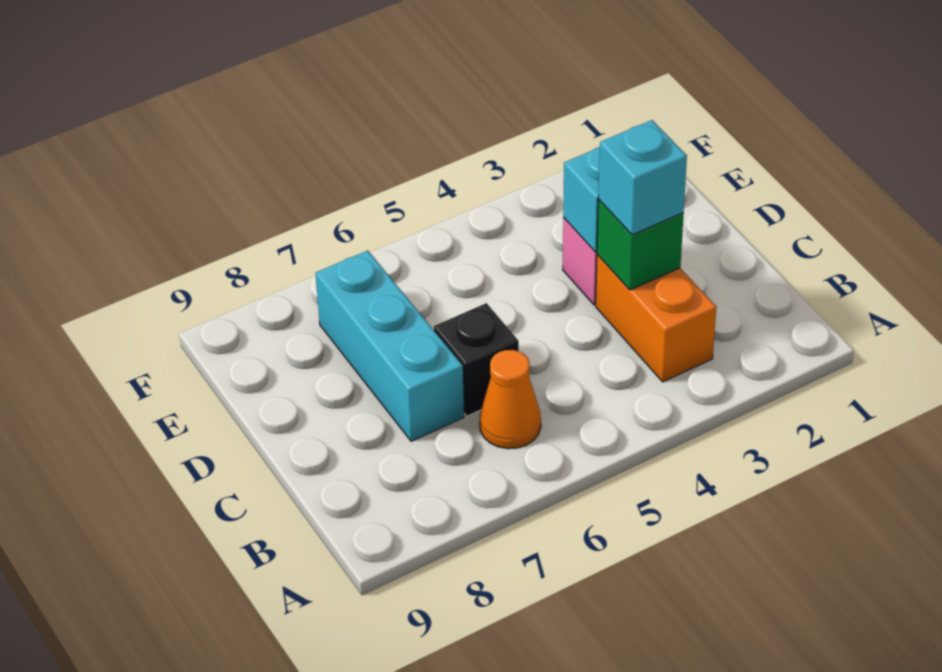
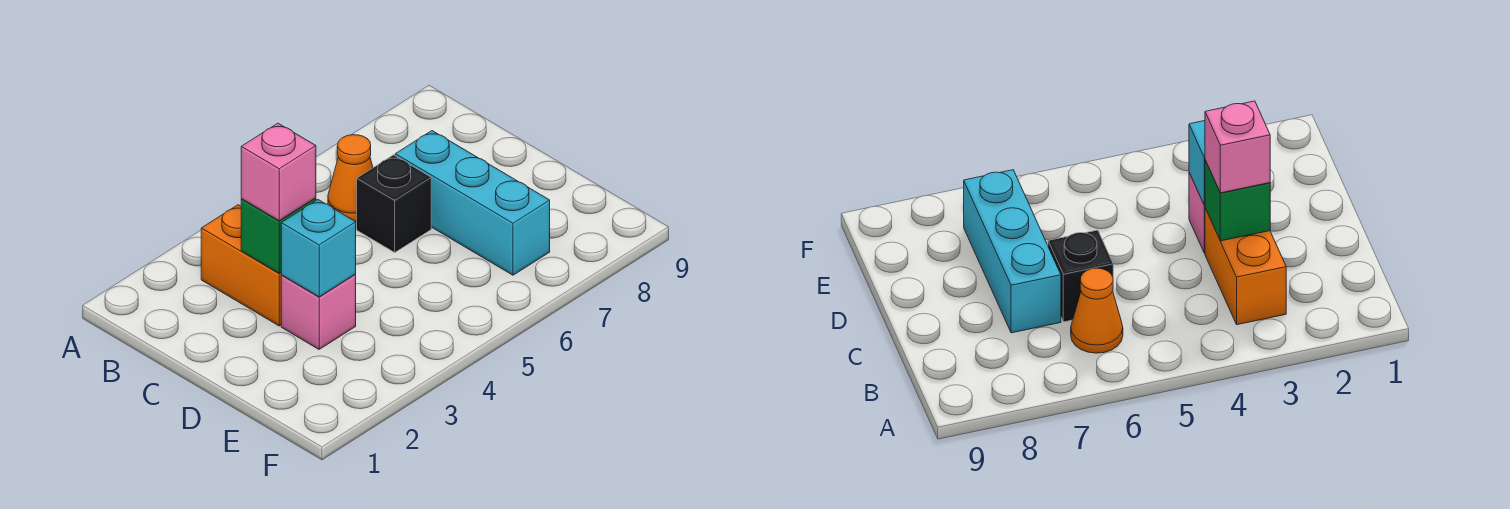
cyan brick C3 level 3 -> pink brick C3 level 3

